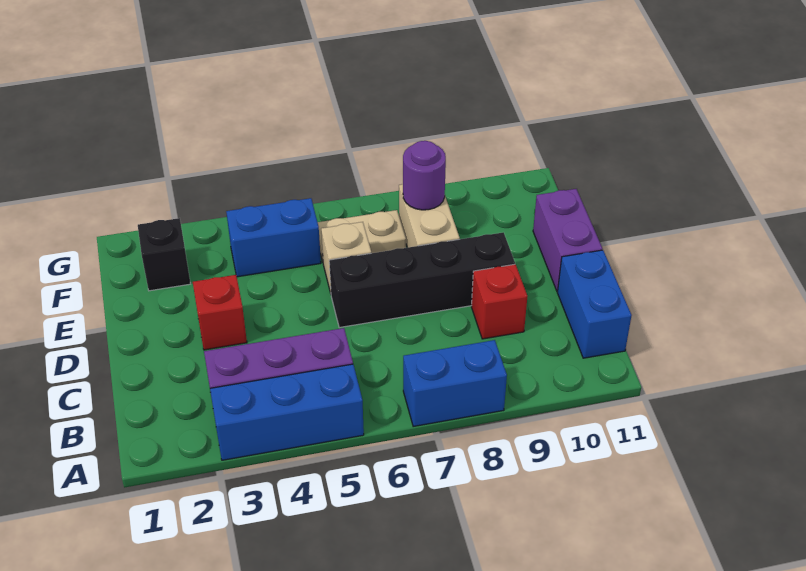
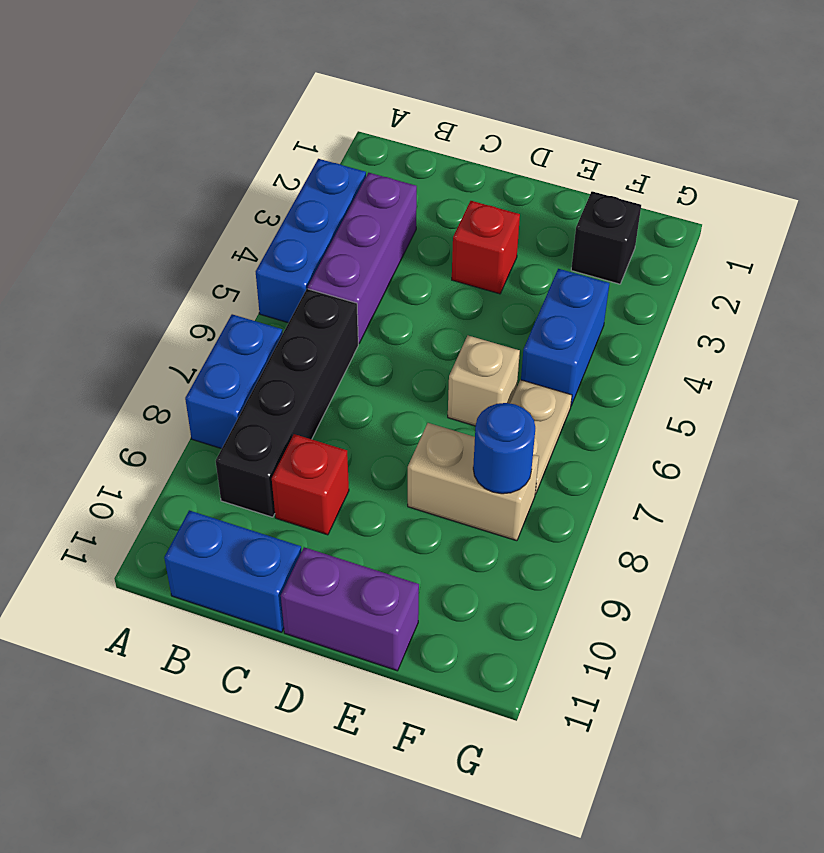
black brick D6:D9 level 1 -> black brick B6:B9 level 1
purple round brick F8 level 2 -> blue round brick F8 level 2

